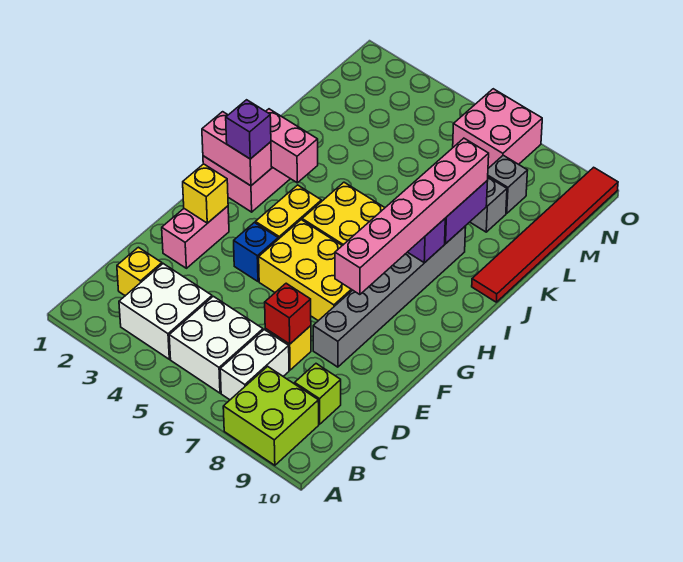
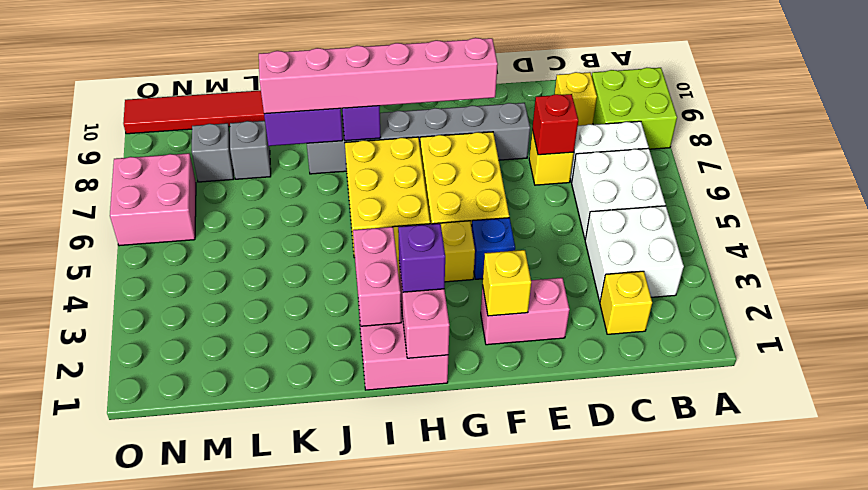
lime brick C9 level 1 -> yellow brick C9 level 1

